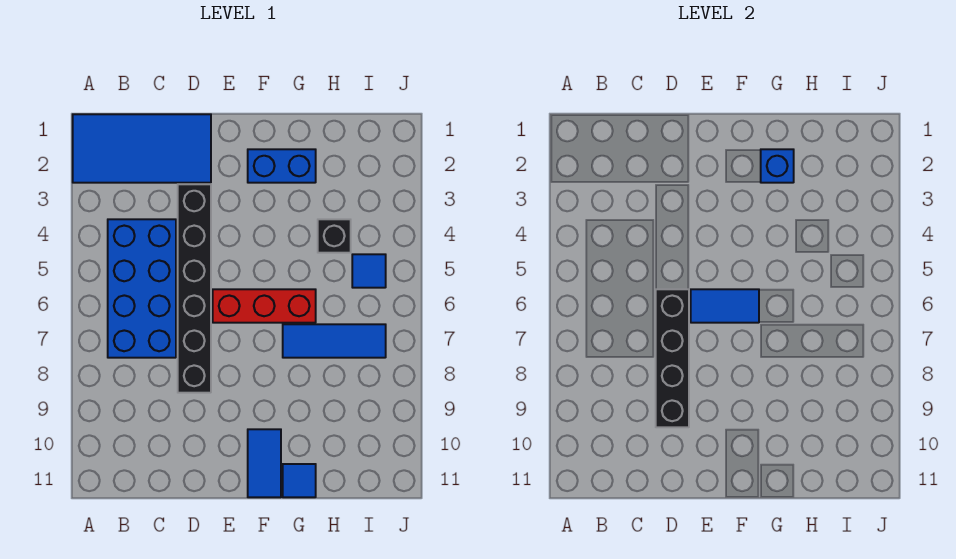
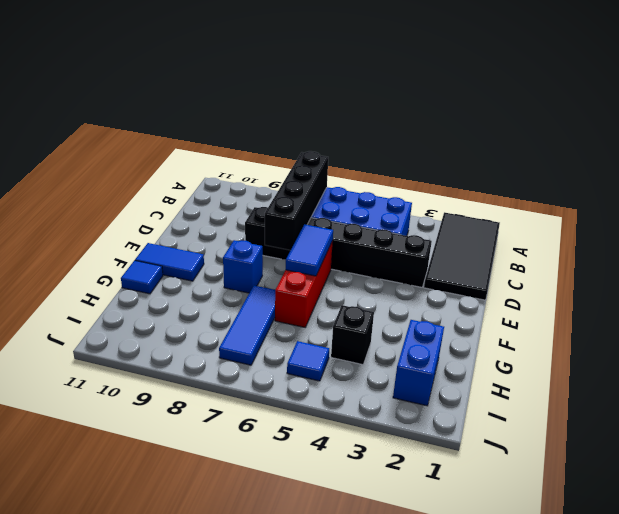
blue tile A1:D2 level 1 -> black tile A1:D2 level 1
black brick D6:D9 level 2 -> black brick B7:E7 level 2
blue brick F2:G2 level 1 -> blue brick H2:I2 level 1
blue brick G2 level 2 -> blue brick F8 level 1

